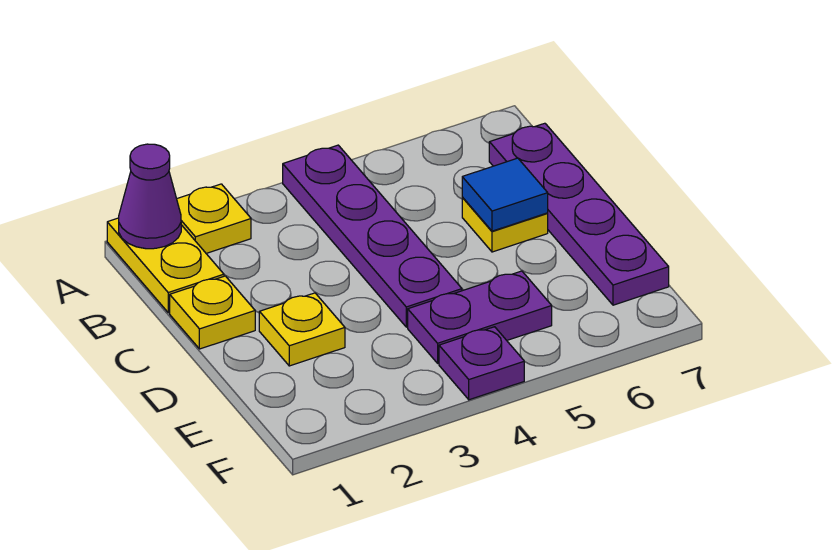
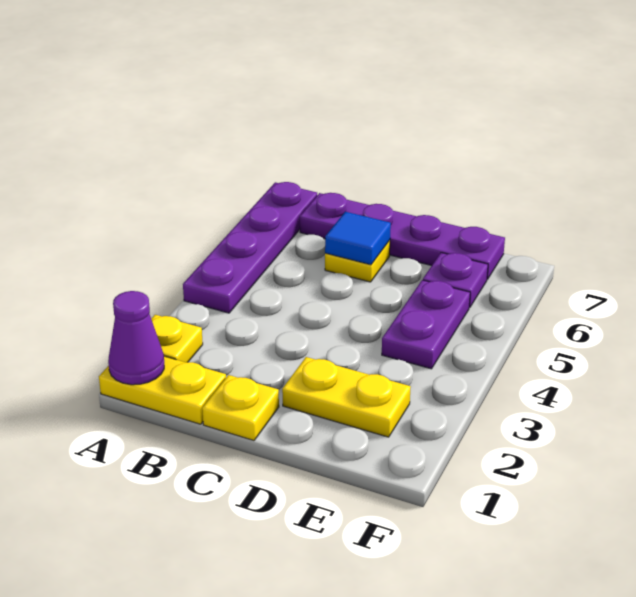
purple plate A4:D4 level 1 -> purple plate A4:A7 level 1
yellow plate D2 level 1 -> yellow plate D2:E2 level 1
purple plate F4 level 1 -> purple plate E6 level 1

